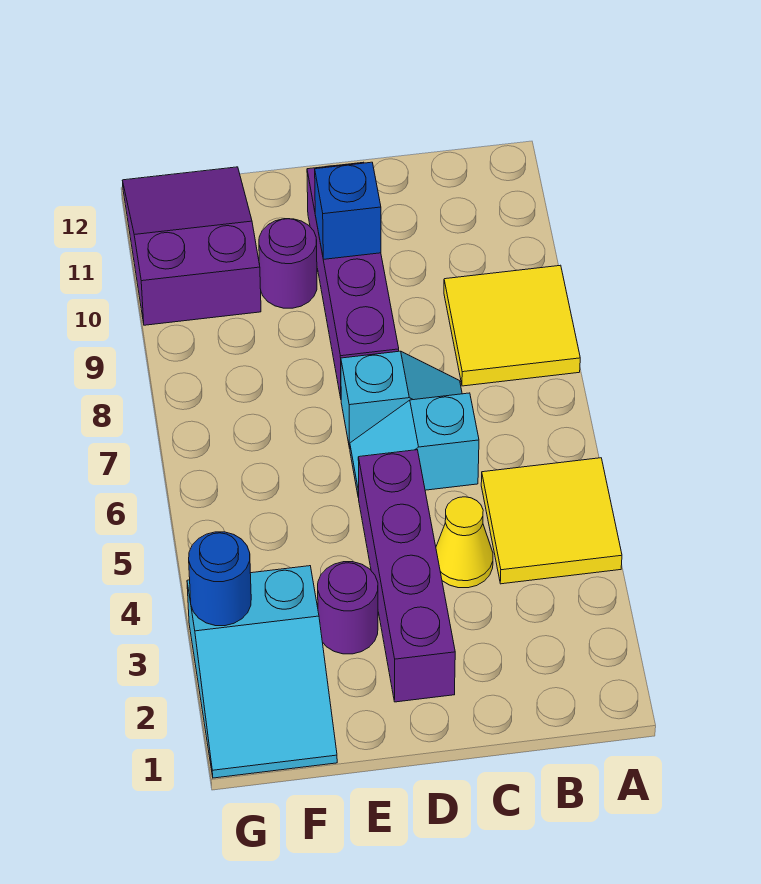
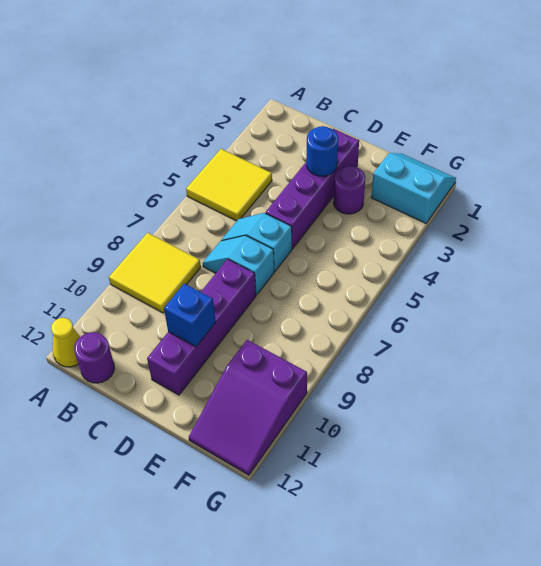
yellow cone C4 level 1 -> yellow cone A12 level 1
cyan slope C6:D6 level 1 top C -> cyan slope C6:D6 level 1 top D
purple round brick E10 level 1 -> purple round brick B12 level 1
cyan slope F1:G3 level 1 top 3 -> cyan slope F1:G2 level 1 top 2
blue round brick G3 level 2 -> blue round brick D3 level 2

